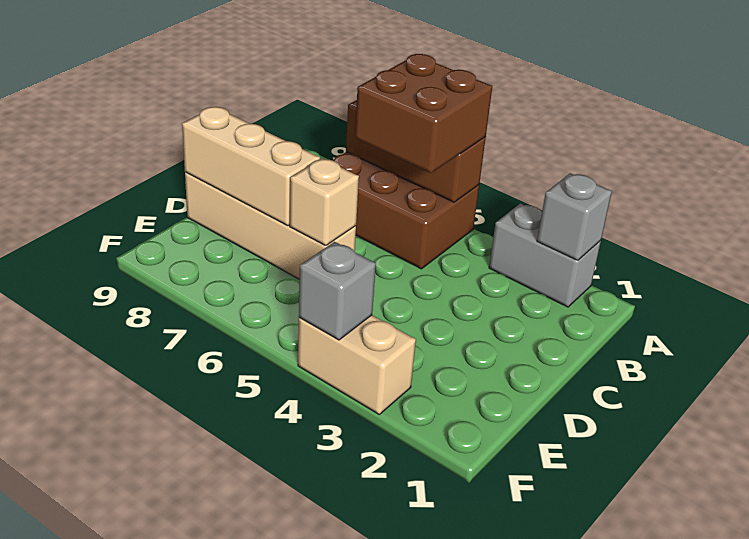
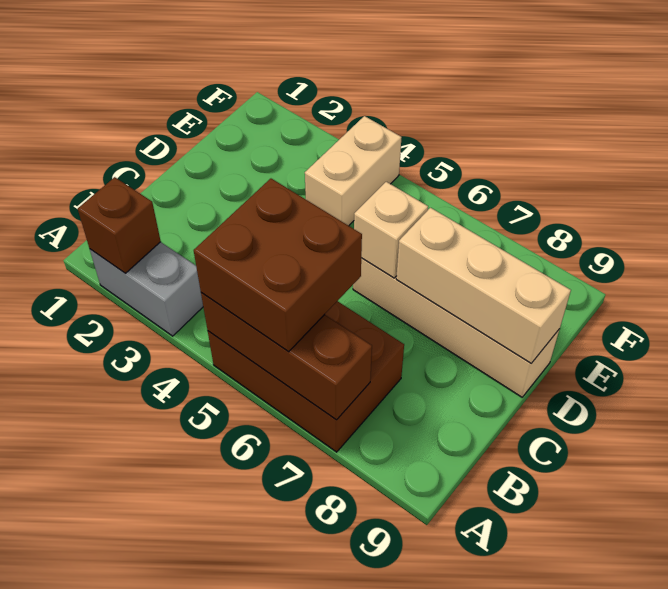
grey brick A2 level 2 -> brown brick A2 level 2
tan brick F3:F4 level 1 -> tan brick E4:F4 level 1
grey brick F4 level 2 -> none

